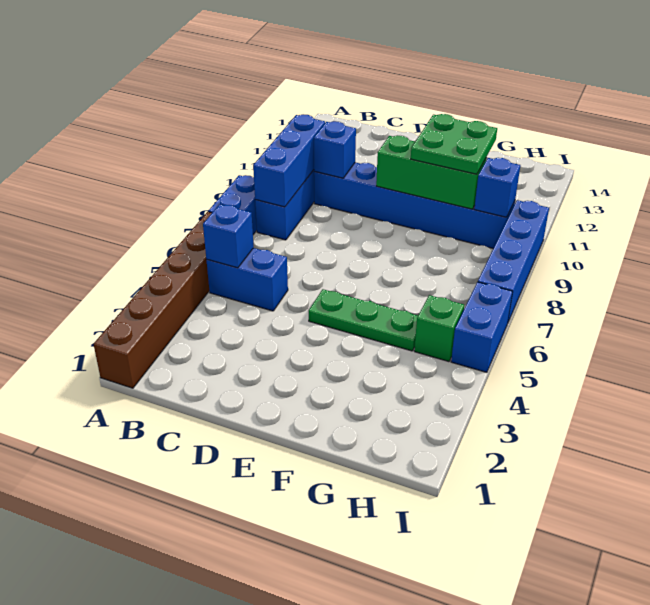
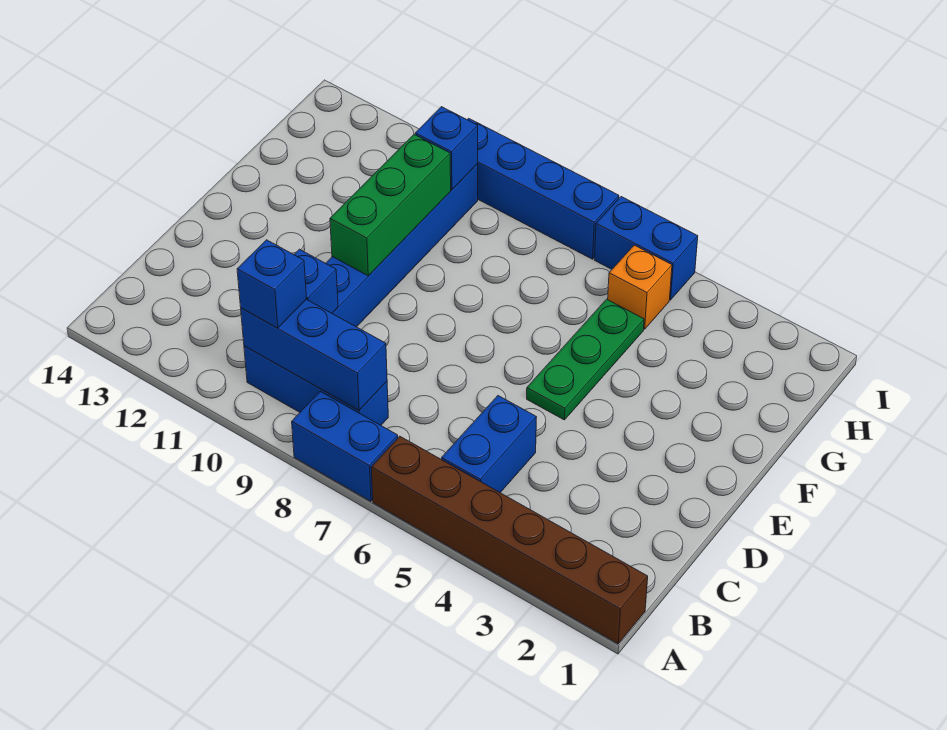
blue brick B5 level 2 -> blue brick B10 level 3
green plate F10:G11 level 3 -> none
green brick H5 level 1 -> orange brick H5 level 1

